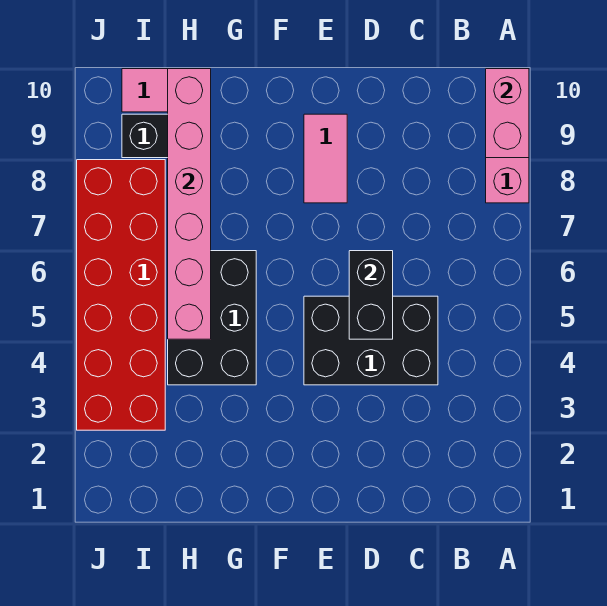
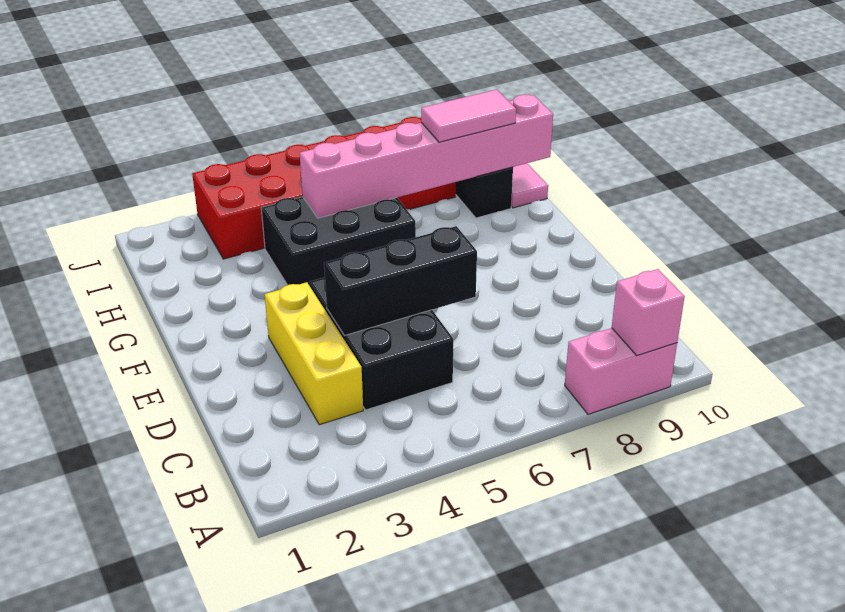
pink brick A9:A10 level 2 -> pink brick A9 level 2
none -> yellow brick C3:E3 level 1
black brick D5:D6 level 2 -> black brick D4:D6 level 2
pink tile E8:E9 level 1 -> pink tile H8:H9 level 3

